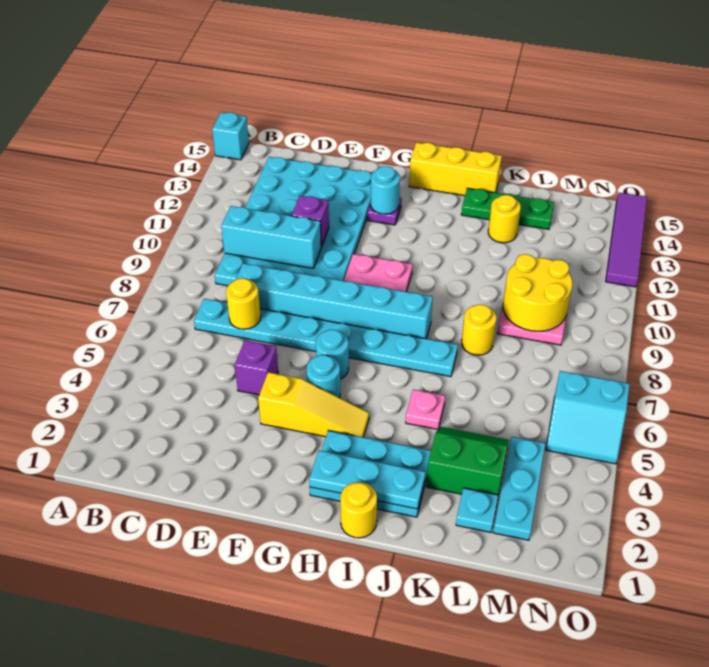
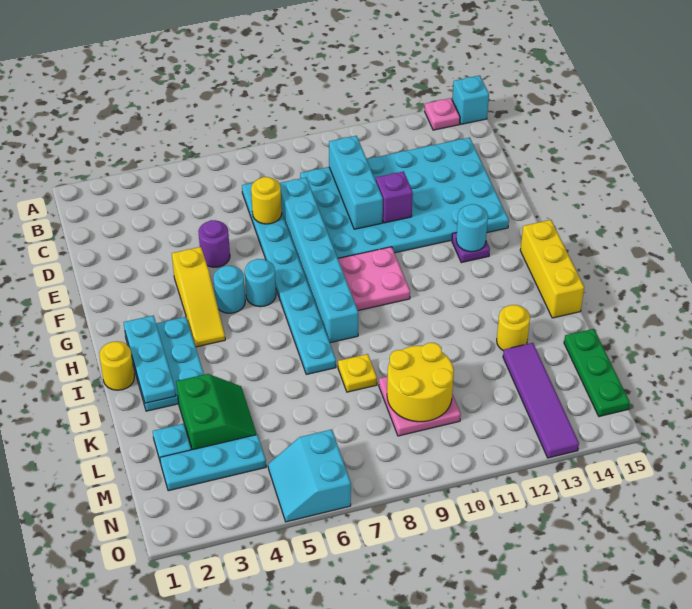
purple brick E5 level 1 -> purple round brick E5 level 1
pink plate J5 level 1 -> pink plate A14 level 1
green plate J14:L14 level 1 -> green plate L15:N15 level 1
yellow round brick K8 level 1 -> yellow plate K8 level 1
purple tile O12:O15 level 1 -> purple tile L13:O13 level 1

